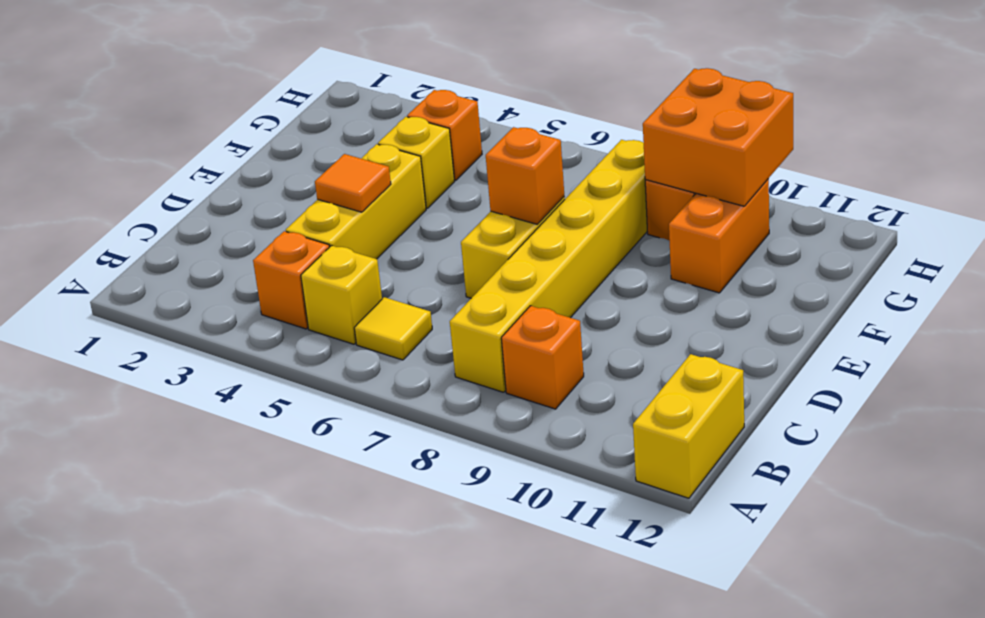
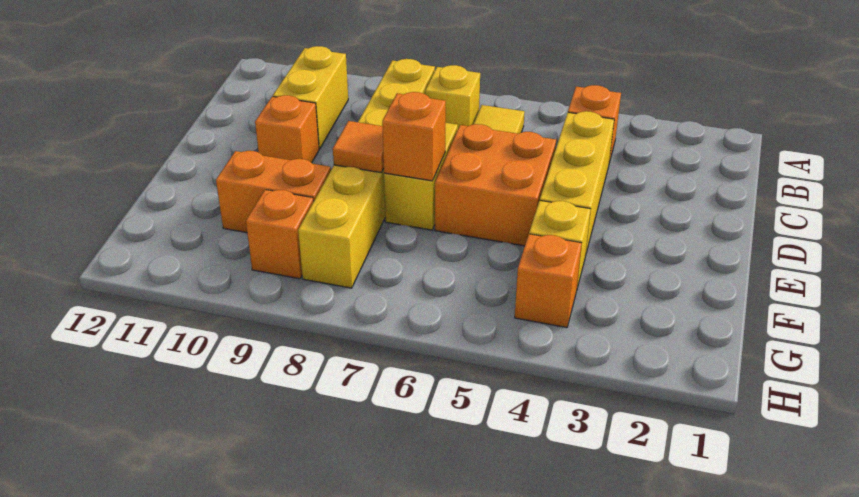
yellow brick A12:B12 level 1 -> yellow brick B10:C10 level 1
yellow brick B5 level 1 -> yellow brick B7 level 1
orange brick B9 level 1 -> orange brick D10 level 1
orange tile D4 level 2 -> orange tile E8 level 2
orange brick F10:G10 level 1 -> orange brick F9:F10 level 1
orange brick G9:H10 level 2 -> orange brick D5:E6 level 1

